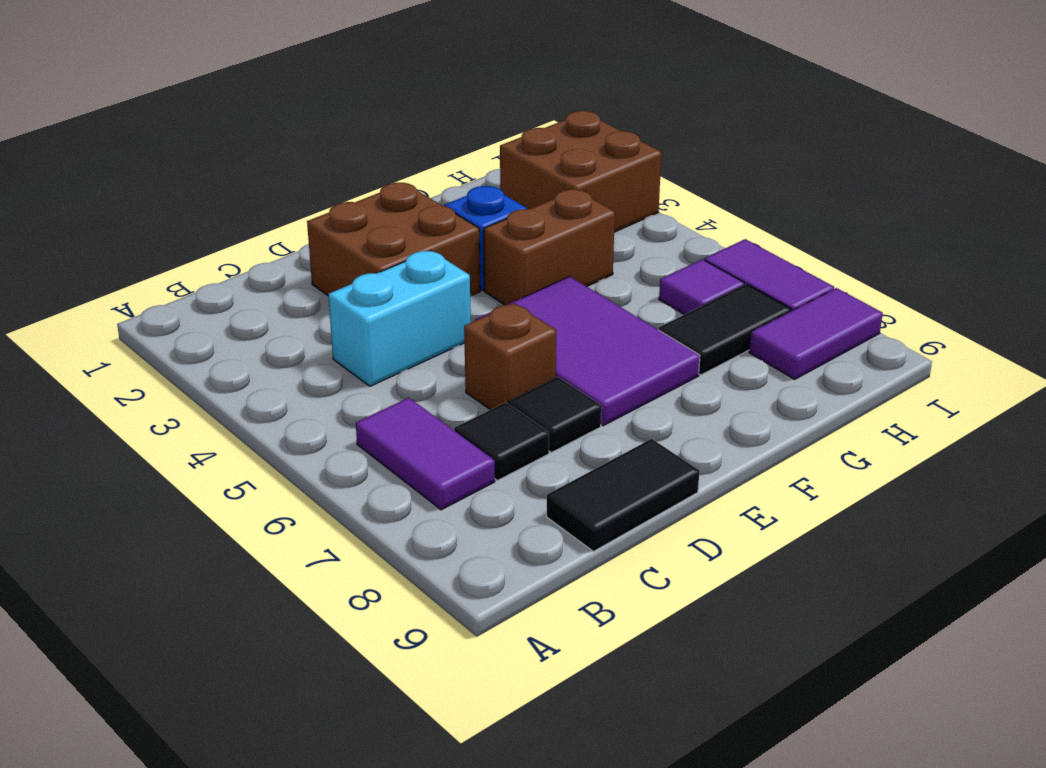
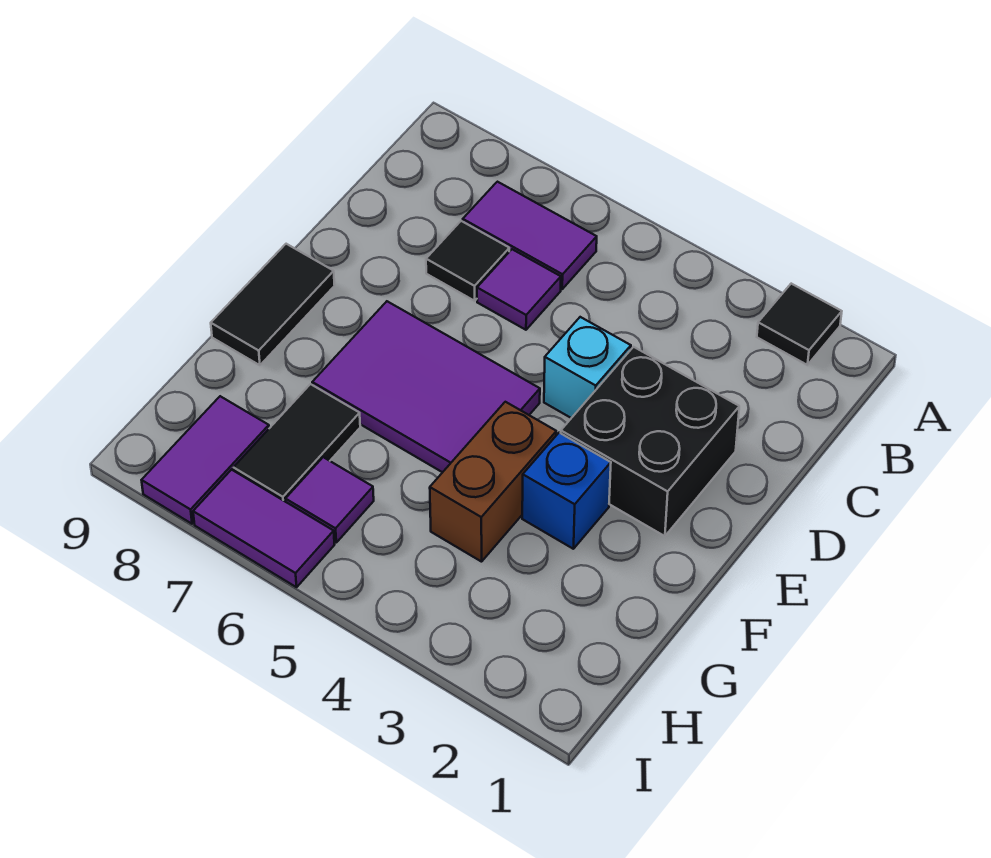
cyan brick C4:D4 level 1 -> cyan brick D4 level 1
none -> purple tile C6 level 1
black tile C9:D9 level 1 -> black tile E9:F9 level 1
brown brick D2:E3 level 1 -> black brick D2:E3 level 1
brown brick D6 level 1 -> none
black tile D7 level 1 -> black tile A2 level 1
brown brick H2:I3 level 1 -> none

